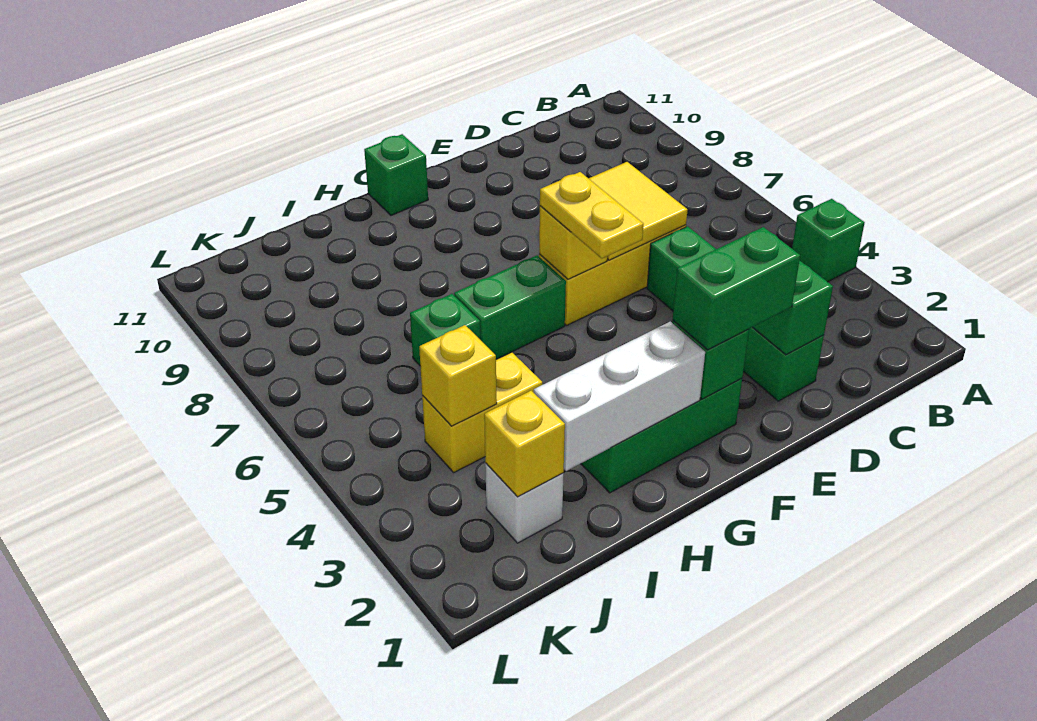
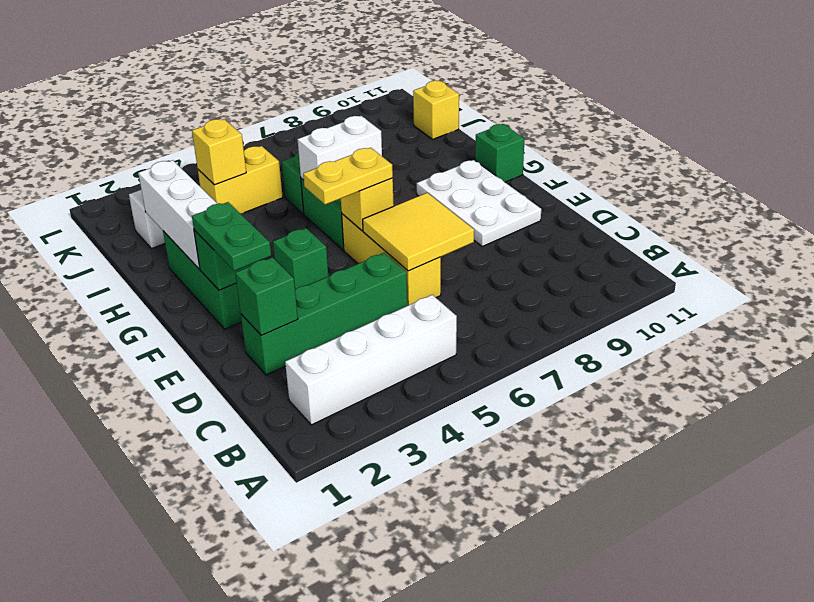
green brick A4 level 1 -> green brick F4 level 1
none -> white brick B2:B5 level 1
green brick E2:F2 level 3 -> green plate E2:F2 level 3
none -> white plate E9:G10 level 1
none -> white brick H6:H7 level 2
yellow brick I4:J4 level 1 -> yellow brick J4:J5 level 1
yellow brick J2 level 2 -> yellow brick J11 level 1

